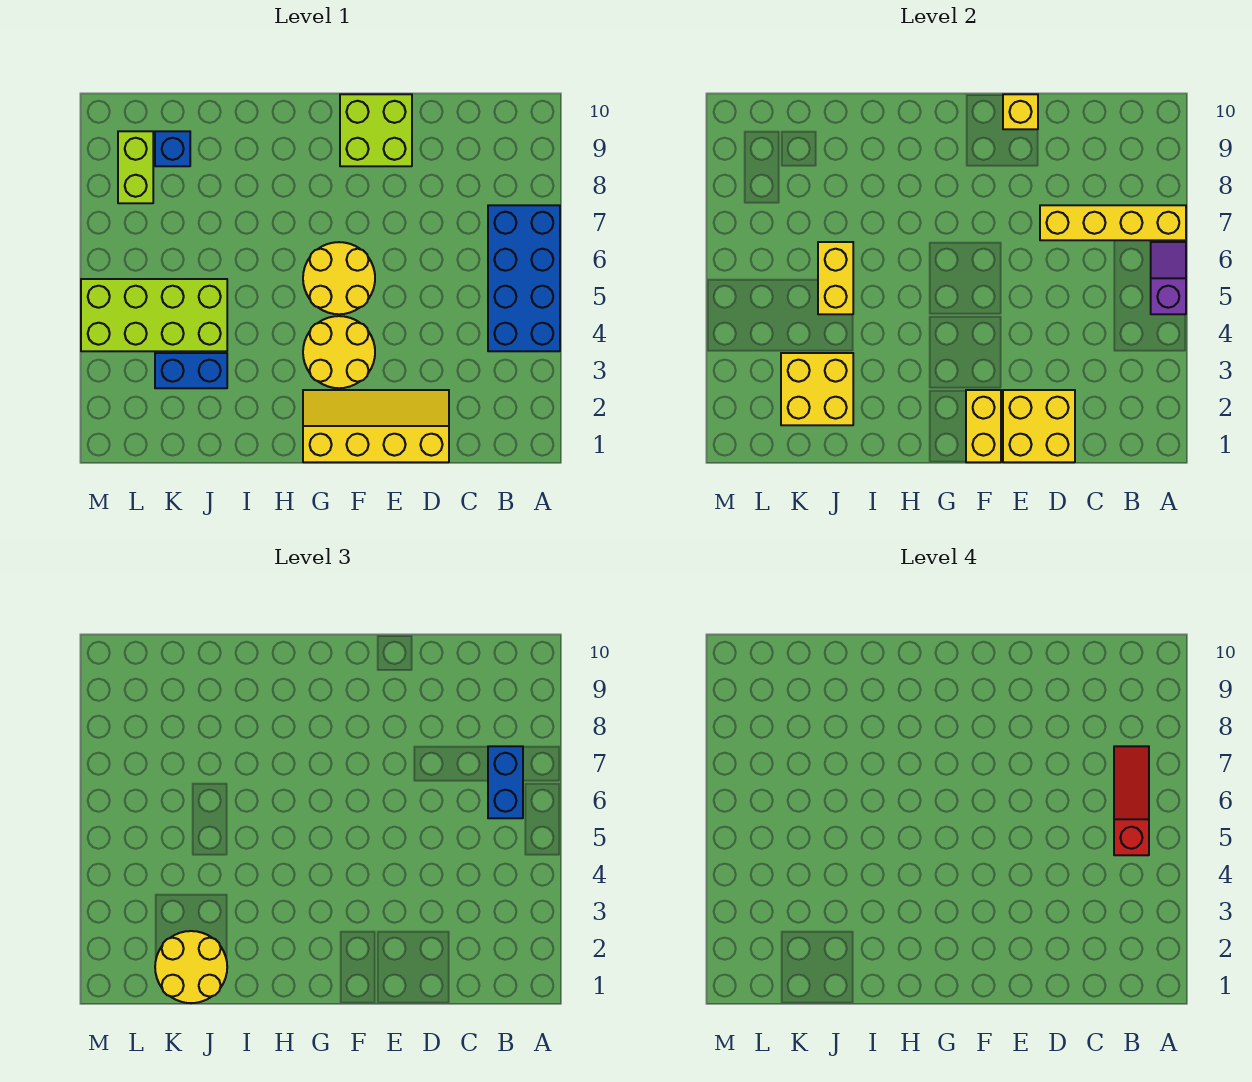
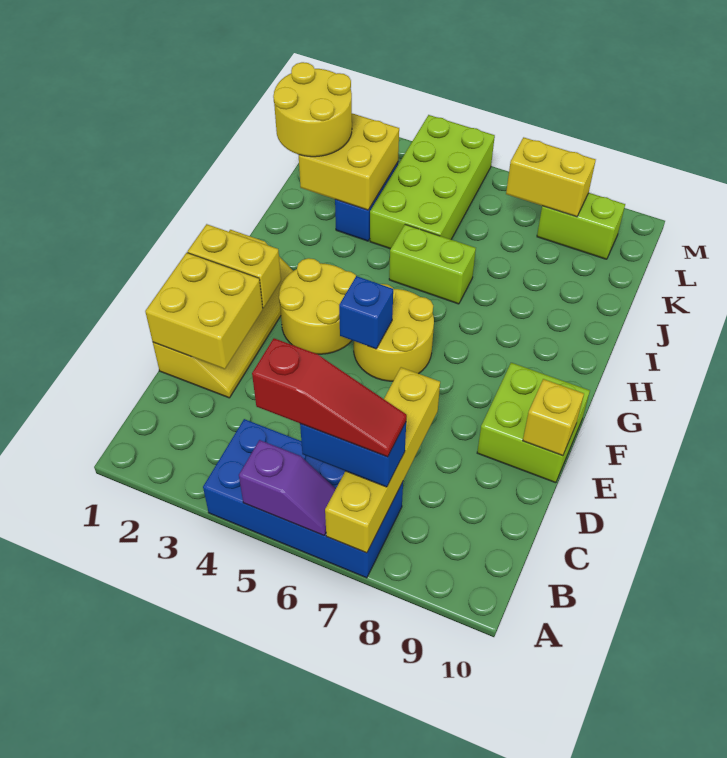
none -> lime brick I5:I6 level 1
yellow brick J5:J6 level 2 -> yellow brick L7:L8 level 2
blue brick K9 level 1 -> blue brick F5 level 2

